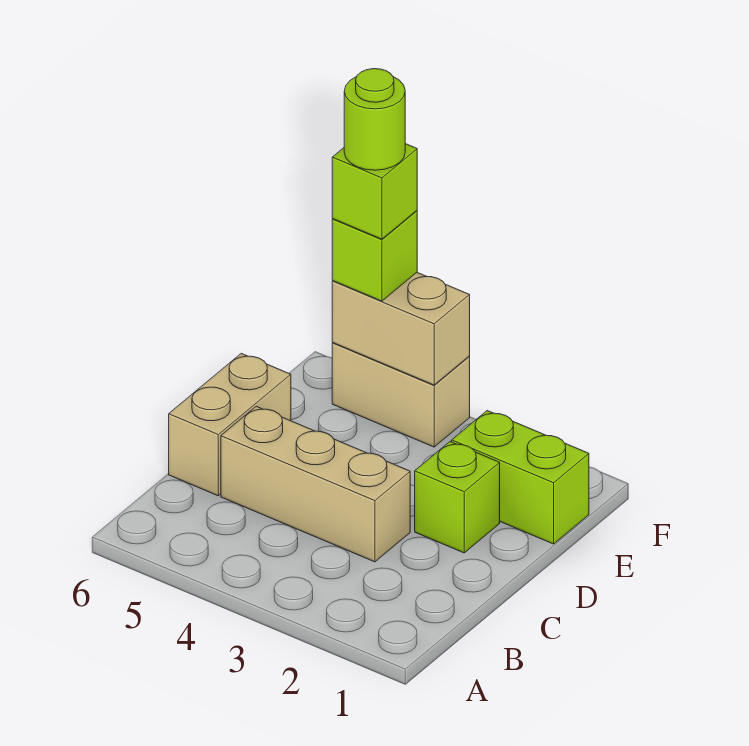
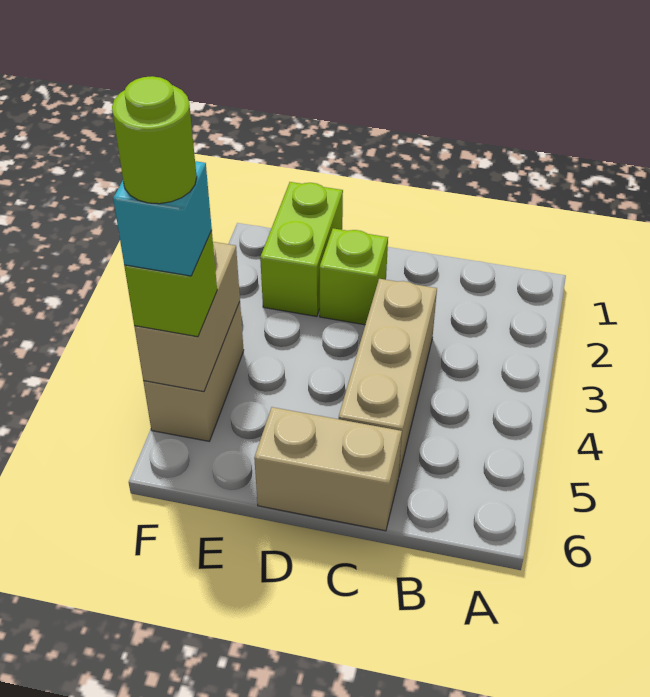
lime brick F5 level 4 -> cyan brick F5 level 4

